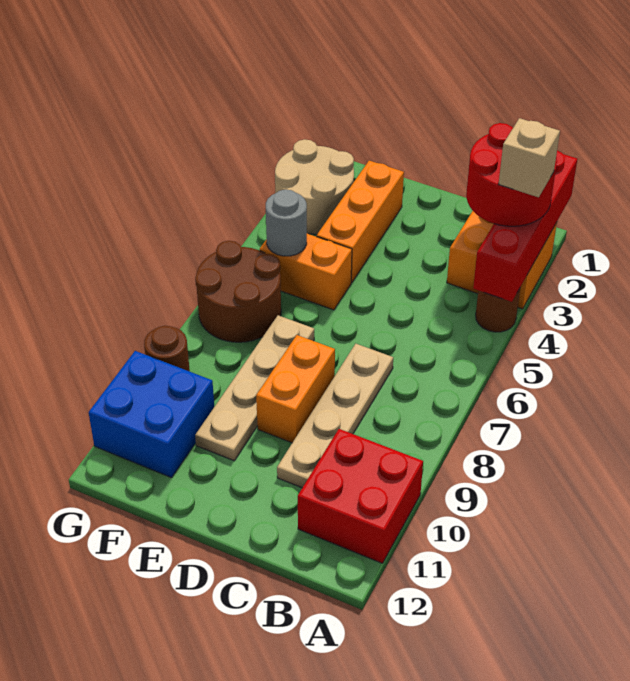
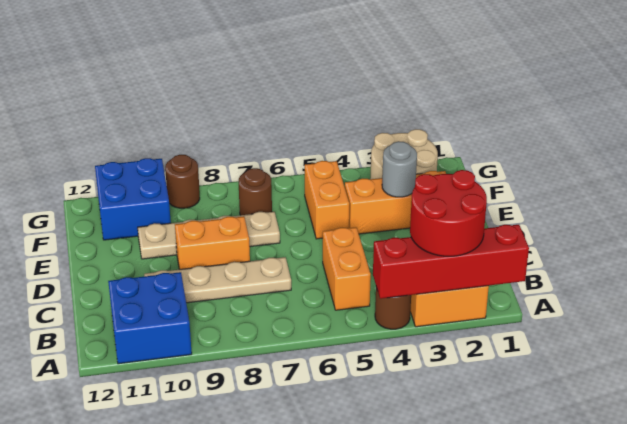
tan brick A3 level 4 -> none
red brick A10:B11 level 1 -> blue brick A10:B11 level 1
none -> orange brick B5:C5 level 1
grey round brick F5 level 2 -> grey round brick E3 level 2
brown round brick F6:G7 level 1 -> brown round brick F7 level 1

